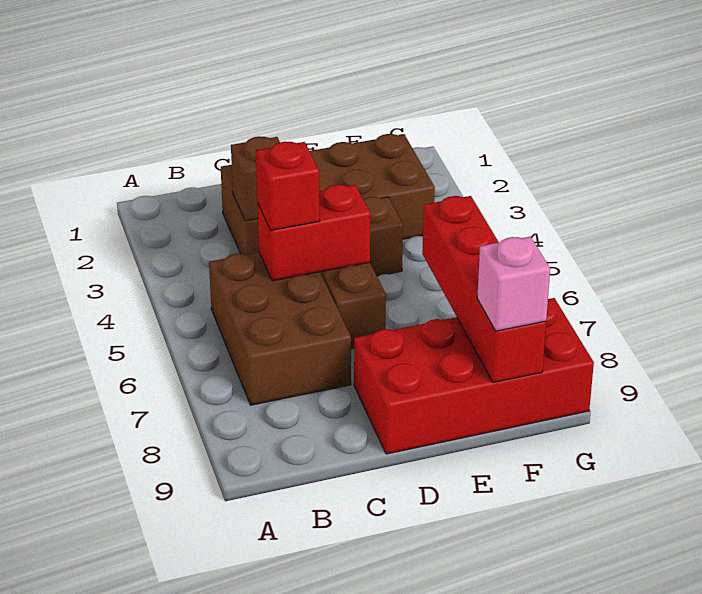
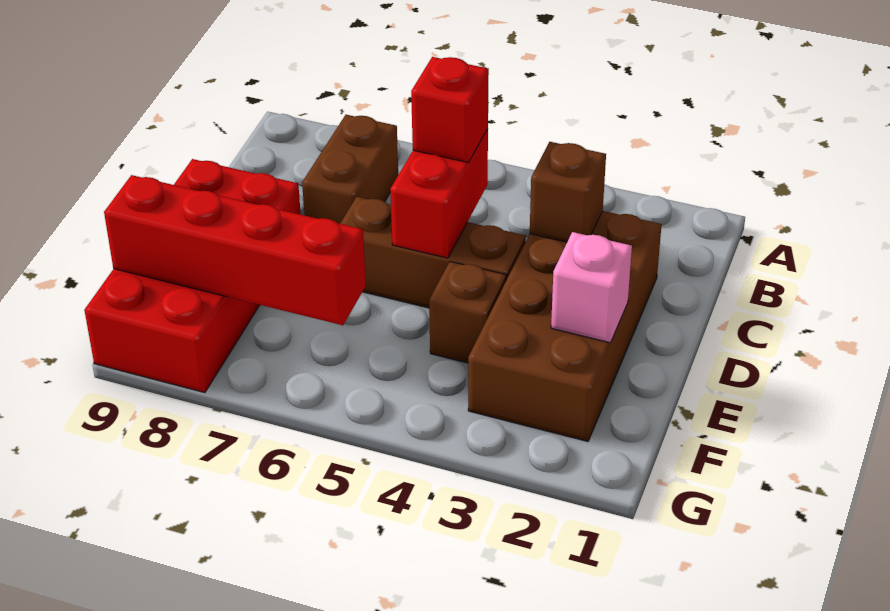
brown brick B5:C7 level 1 -> brown brick B7:C7 level 1
pink brick F9 level 3 -> pink brick E2 level 2

